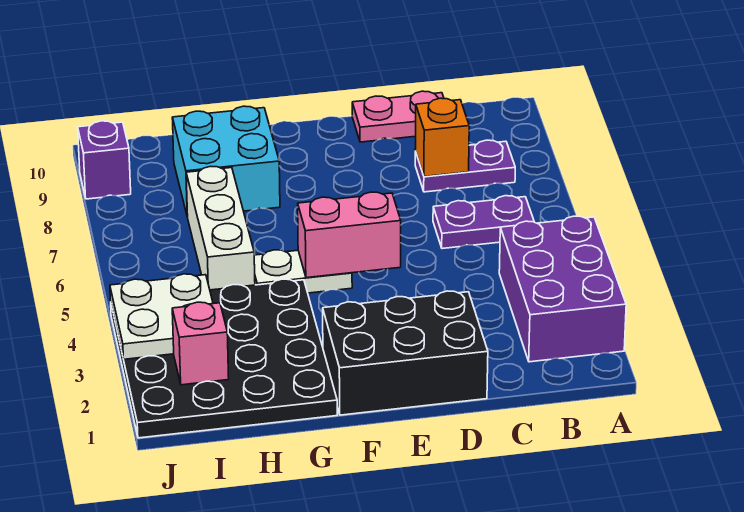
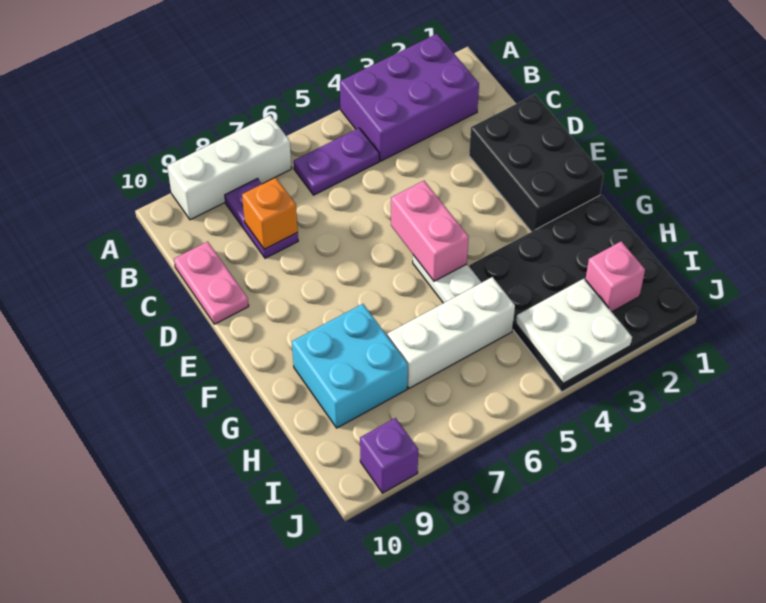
none -> white brick A7:A9 level 1
purple plate B6:C6 level 1 -> purple plate B5:B6 level 1

